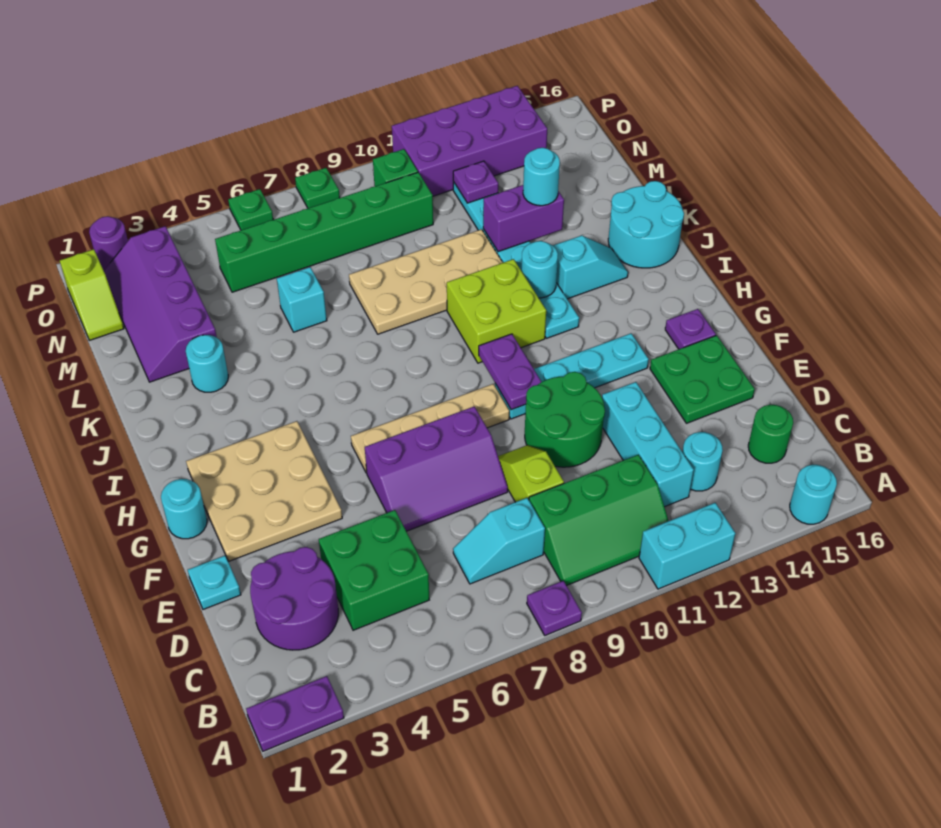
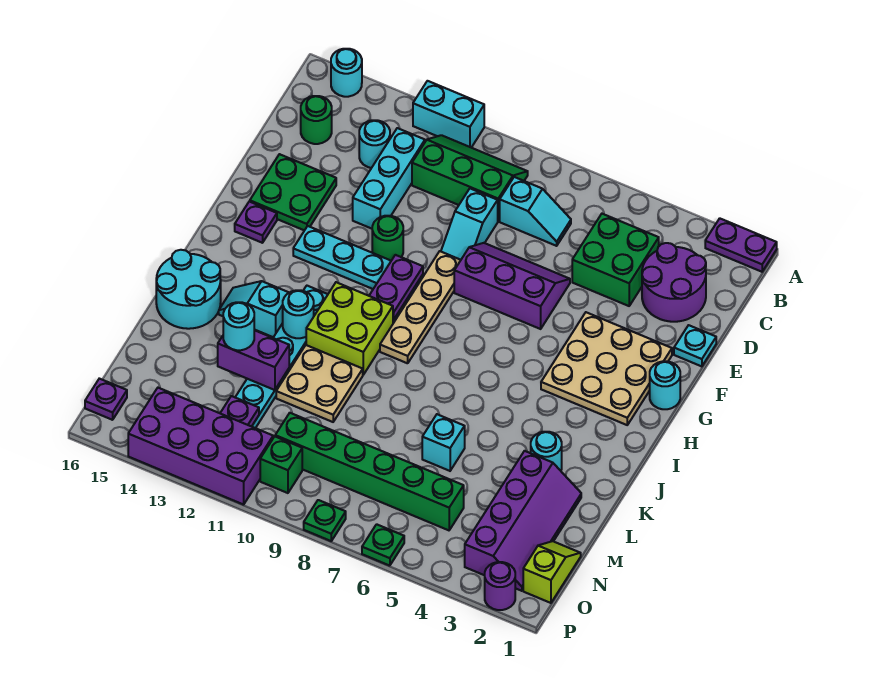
purple plate A8 level 1 -> purple plate O16 level 1
lime slope D9:E9 level 1 top D -> cyan slope D9:E9 level 1 top D
green round brick E10:F11 level 1 -> green round brick F11 level 1
tan plate G6:G9 level 1 -> tan plate F9:I9 level 1
tan plate K8:L11 level 1 -> tan plate K10:L11 level 1

